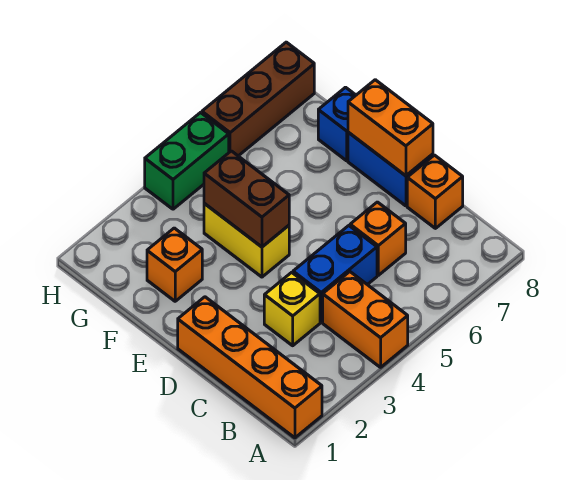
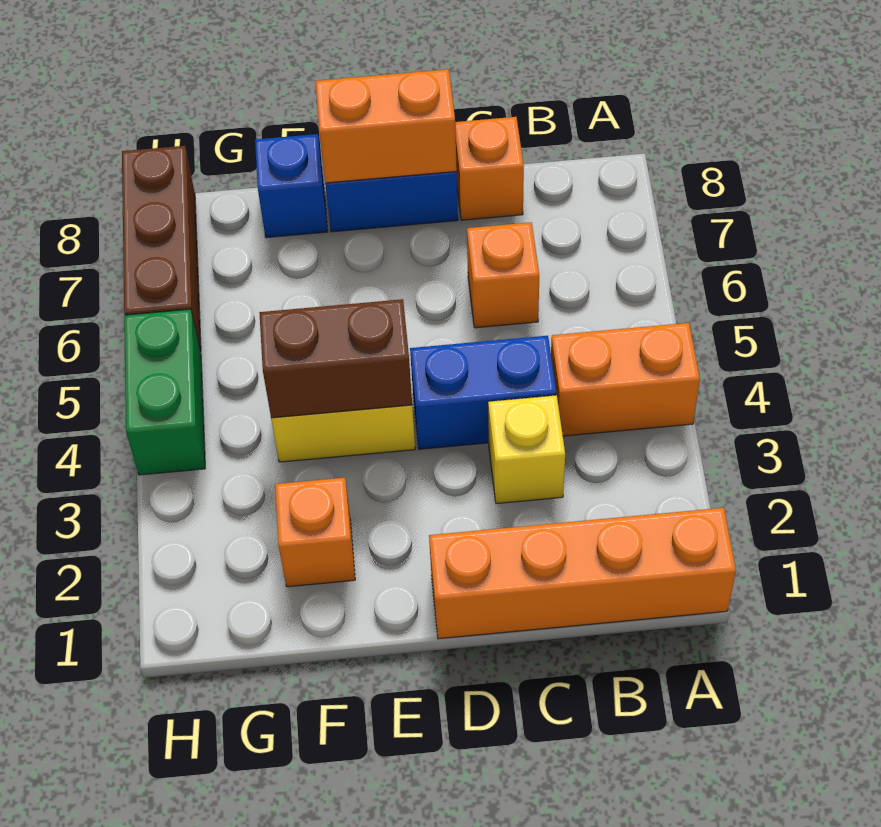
blue brick C4:C5 level 1 -> blue brick C4:D4 level 1

